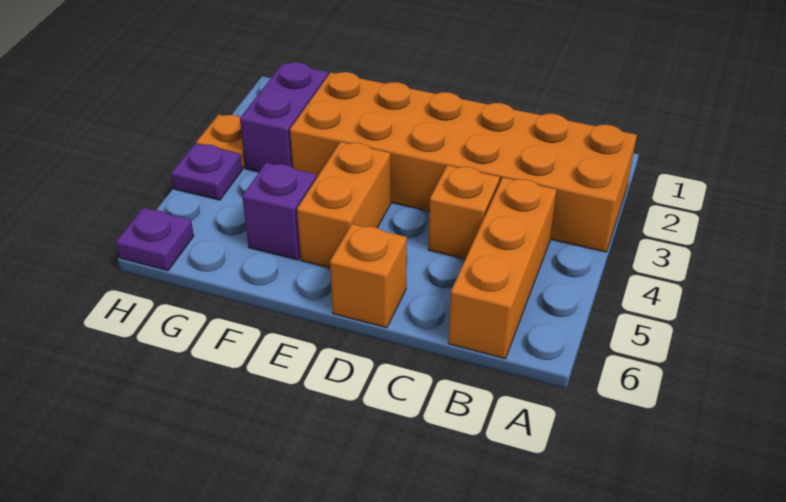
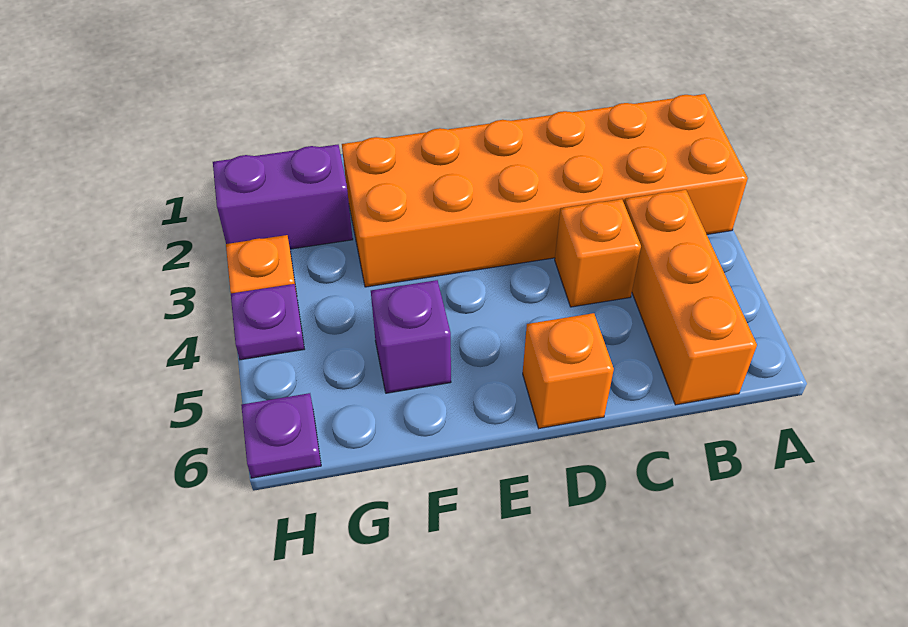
orange brick E4:E5 level 1 -> none
purple brick G2:G3 level 1 -> purple brick G2:H2 level 1

